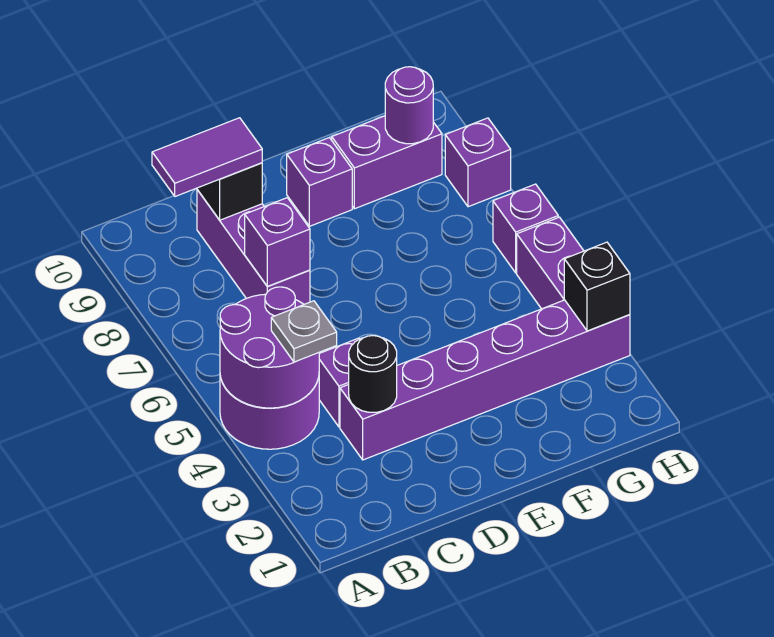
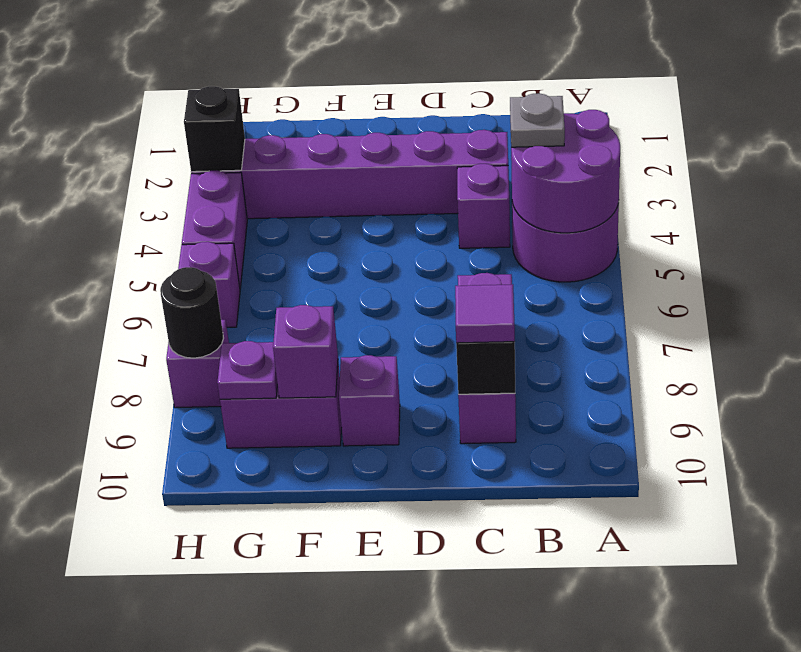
purple tile B9:C9 level 3 -> purple tile C9 level 3
black round brick C3 level 2 -> black round brick H8 level 2
purple brick C7 level 2 -> purple brick F9 level 2
purple round brick G9 level 2 -> purple plate G9 level 2

